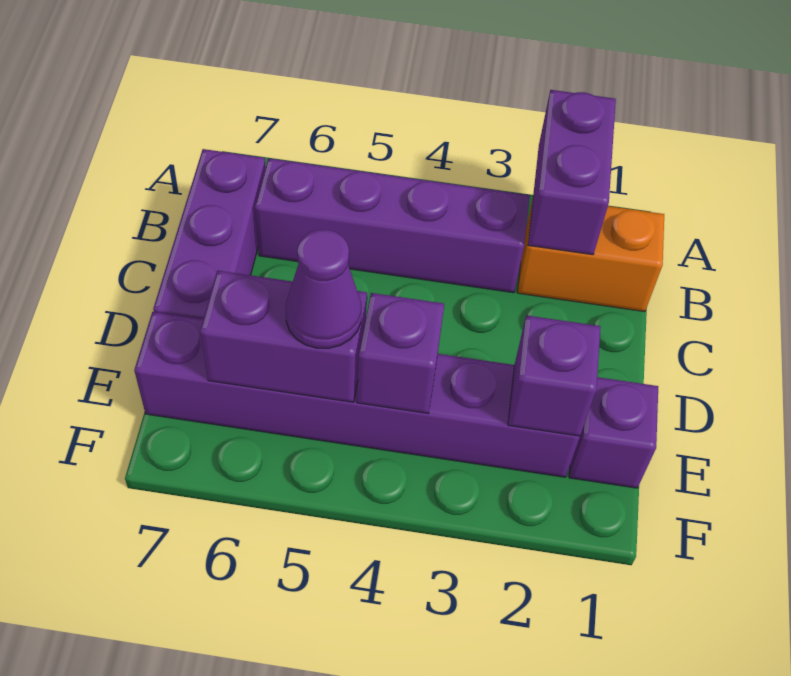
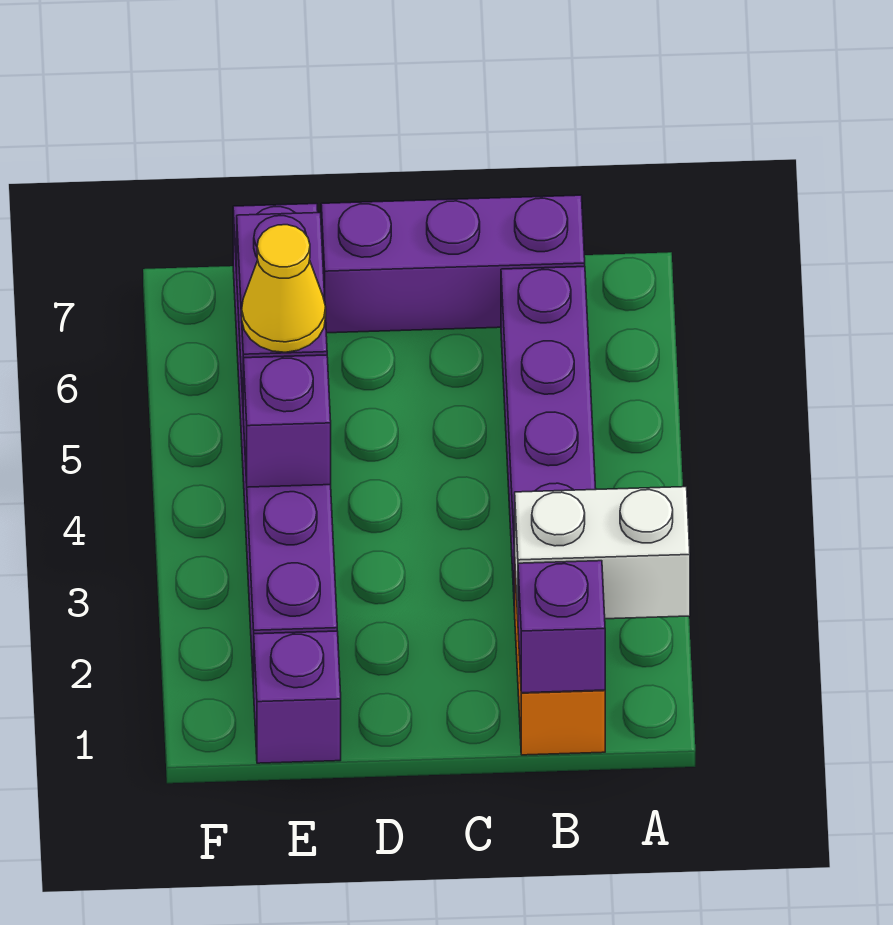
purple brick A2:B2 level 2 -> white brick A2:B2 level 2
purple brick E2 level 2 -> purple brick B1 level 2
purple cone E5 level 3 -> yellow cone E5 level 3

